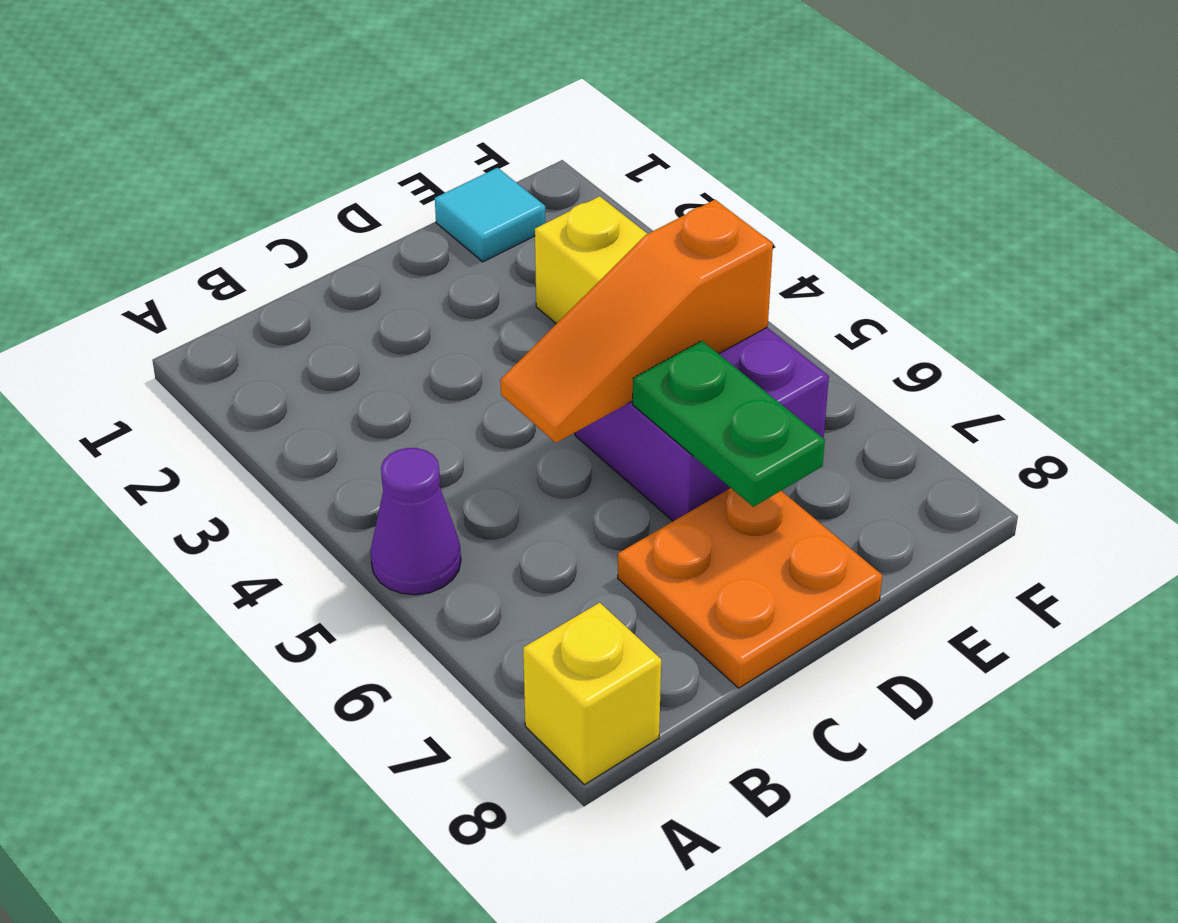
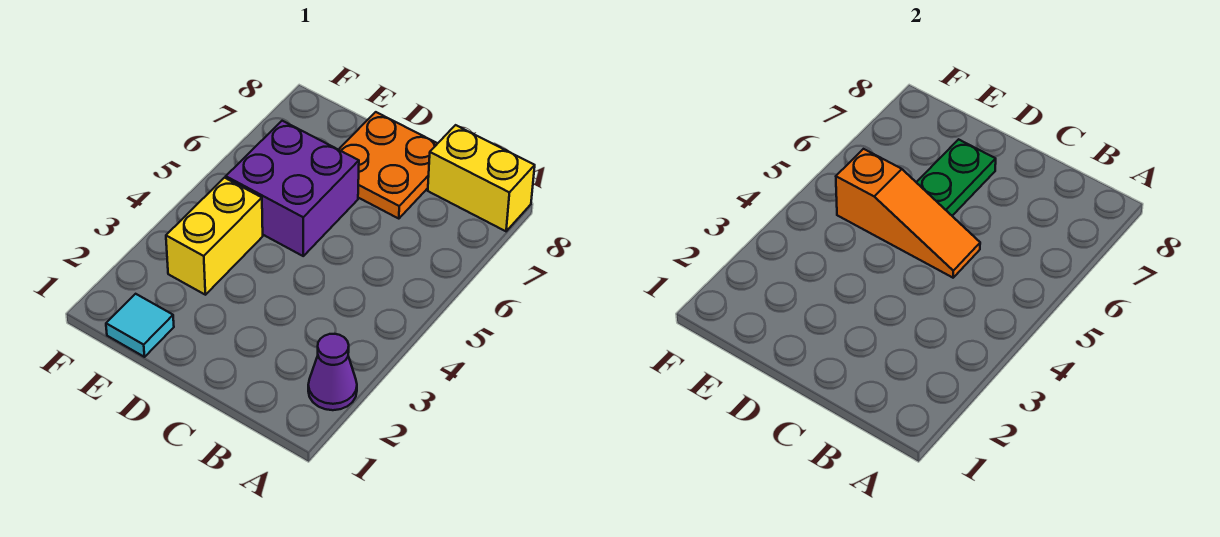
purple cone A5 level 1 -> purple cone A2 level 1
yellow brick A8 level 1 -> yellow brick A8:B8 level 1

